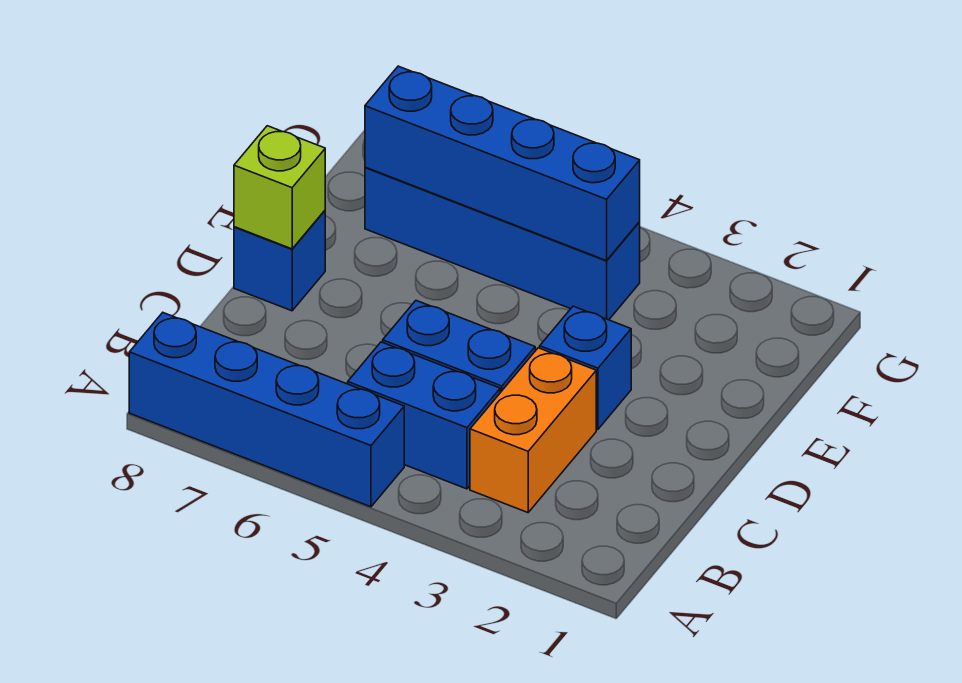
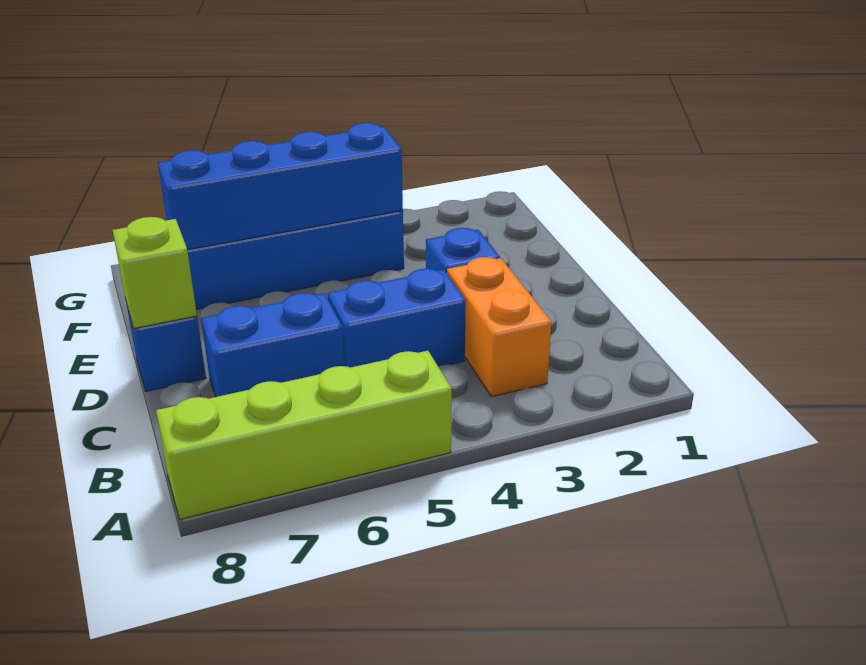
blue brick A5:A8 level 1 -> lime brick A5:A8 level 1
blue brick B4:B5 level 1 -> blue brick C6:C7 level 1

